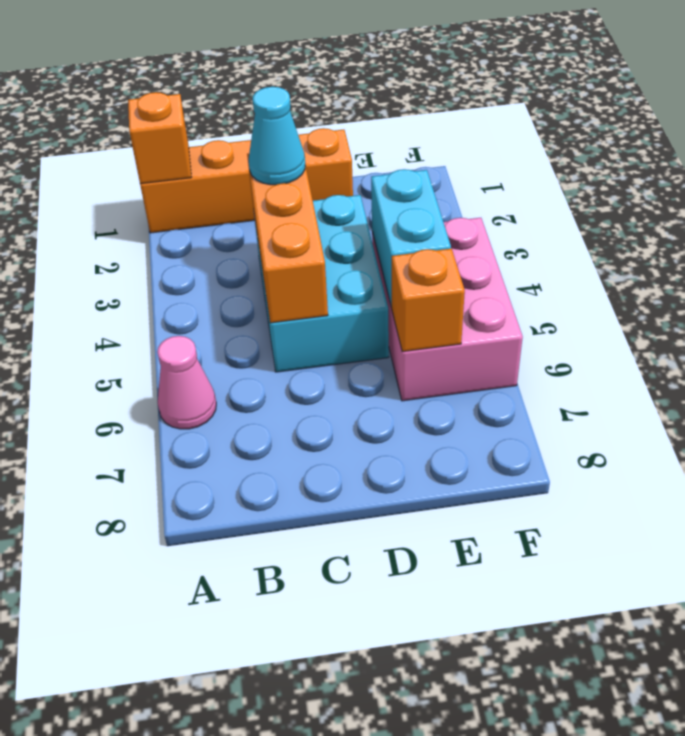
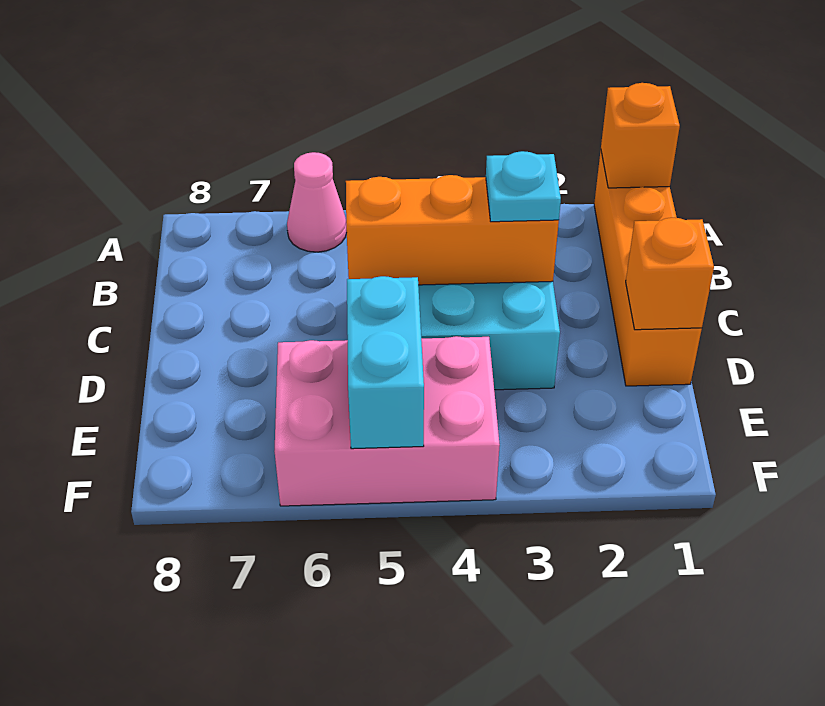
cyan cone C3 level 3 -> cyan plate C3 level 3
cyan brick E4:E5 level 2 -> cyan brick E5:F5 level 2
orange brick E6 level 2 -> orange brick D1 level 2

